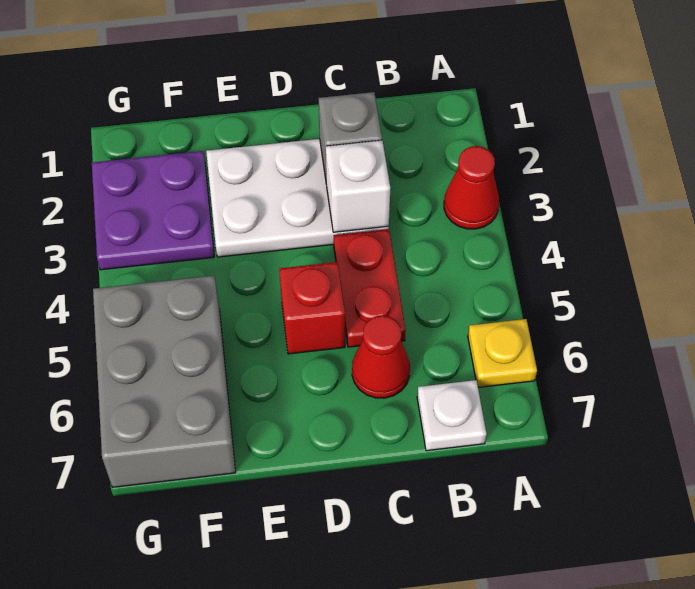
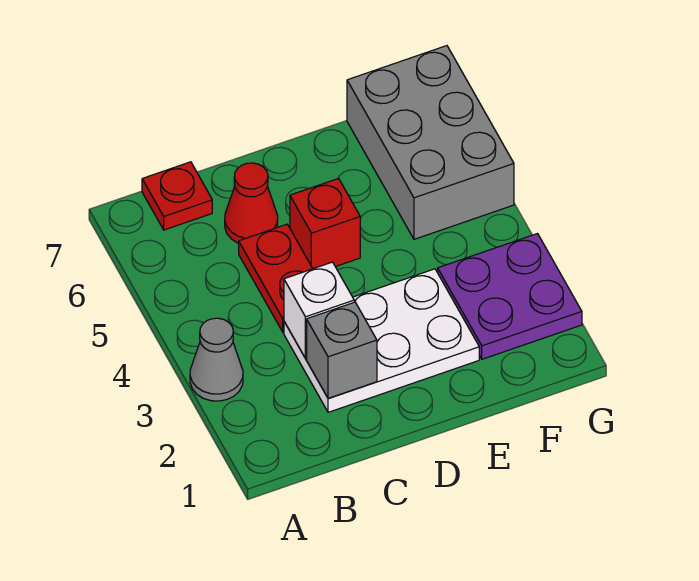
red cone A3 level 1 -> grey cone A3 level 1
yellow plate A6 level 1 -> none
white plate B7 level 1 -> red plate B7 level 1

